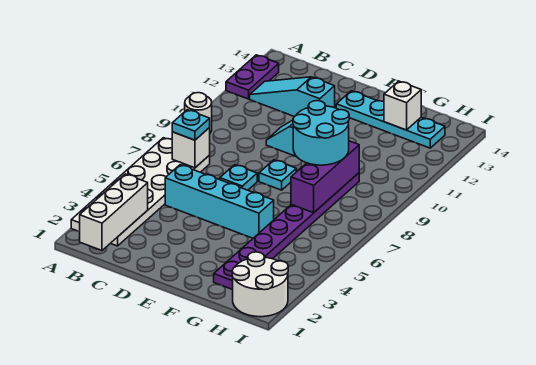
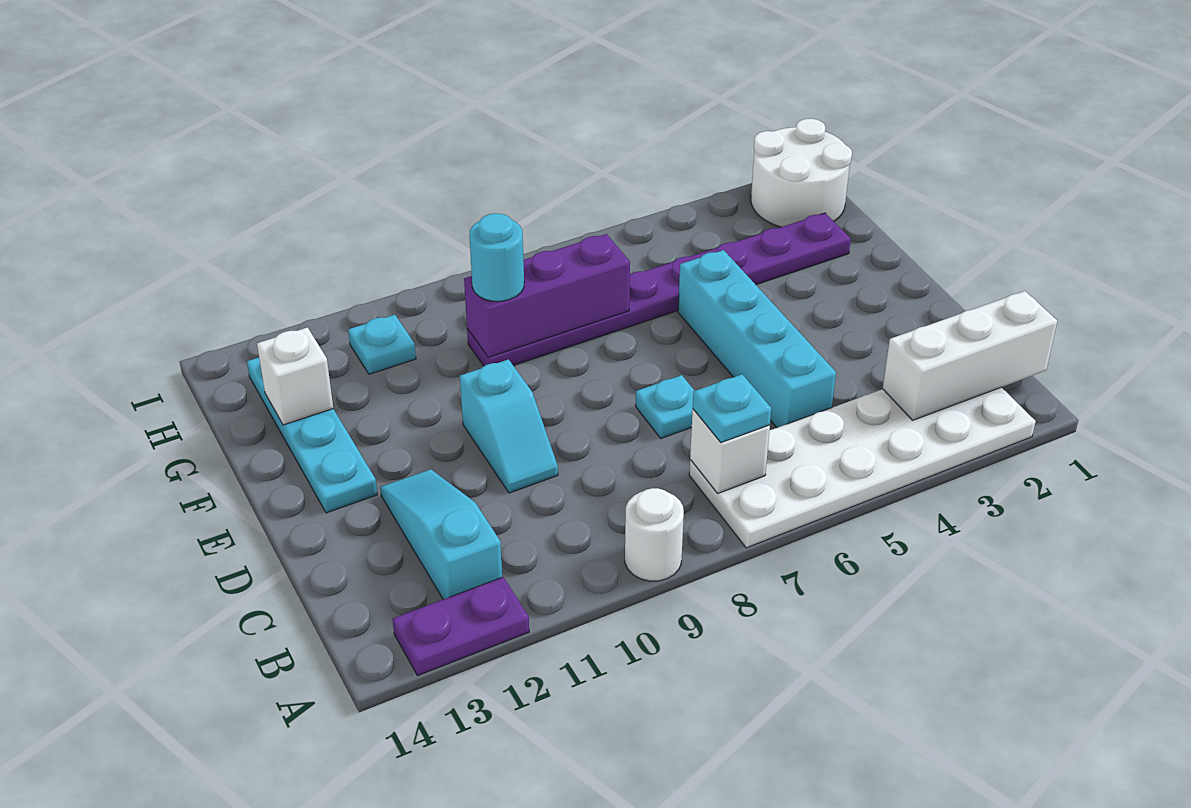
cyan slope B12:D12 level 1 top D -> cyan slope B12:D12 level 1 top B
cyan plate E8 level 1 -> cyan plate H11 level 1
cyan round brick F8:G9 level 3 -> cyan round brick G9 level 3

